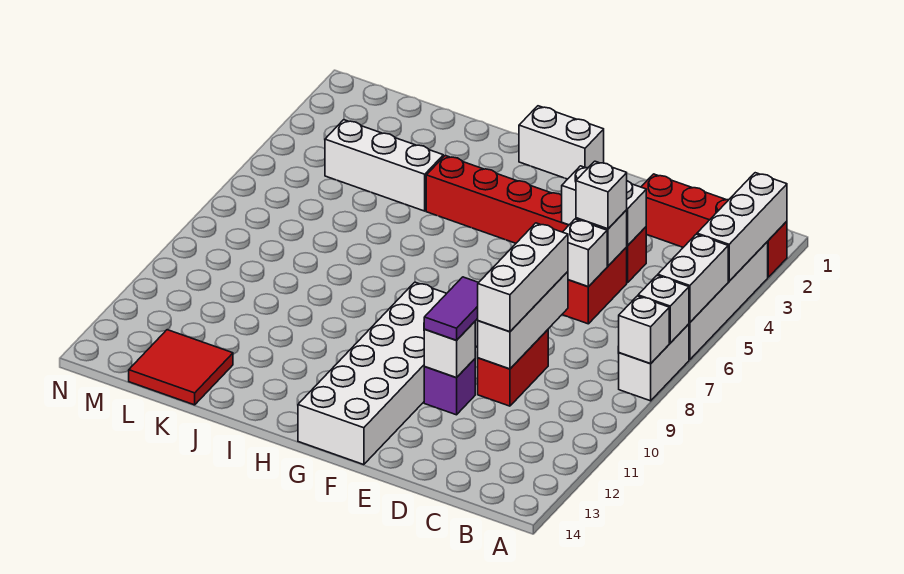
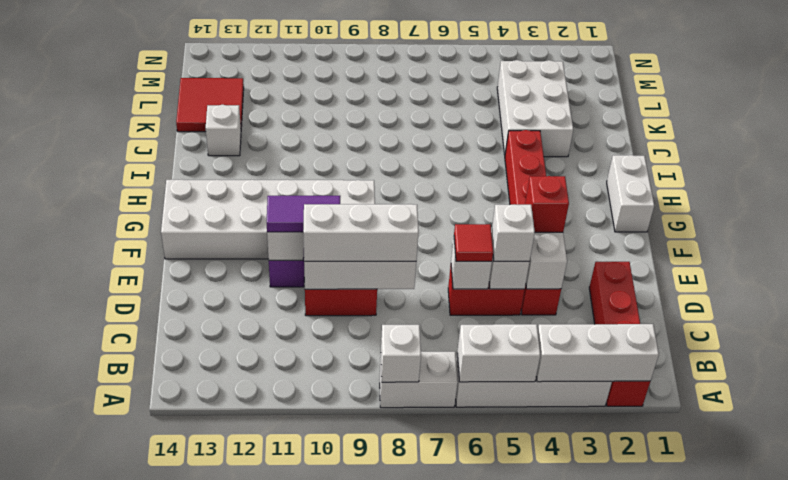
white brick A7 level 2 -> white brick J13 level 1
none -> red tile D6 level 3
none -> red brick E4 level 3
white brick J4:L4 level 1 -> white brick J3:L4 level 1

